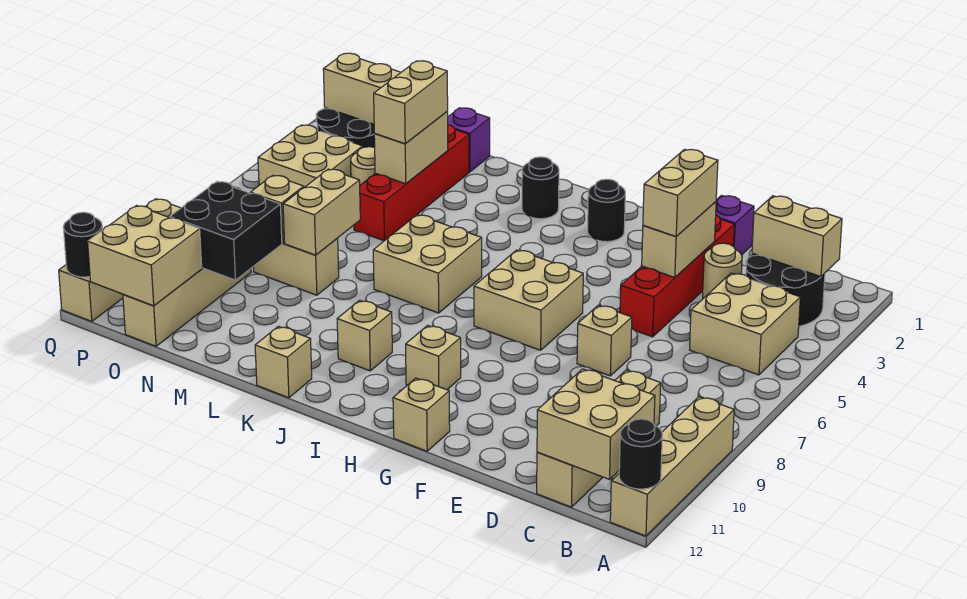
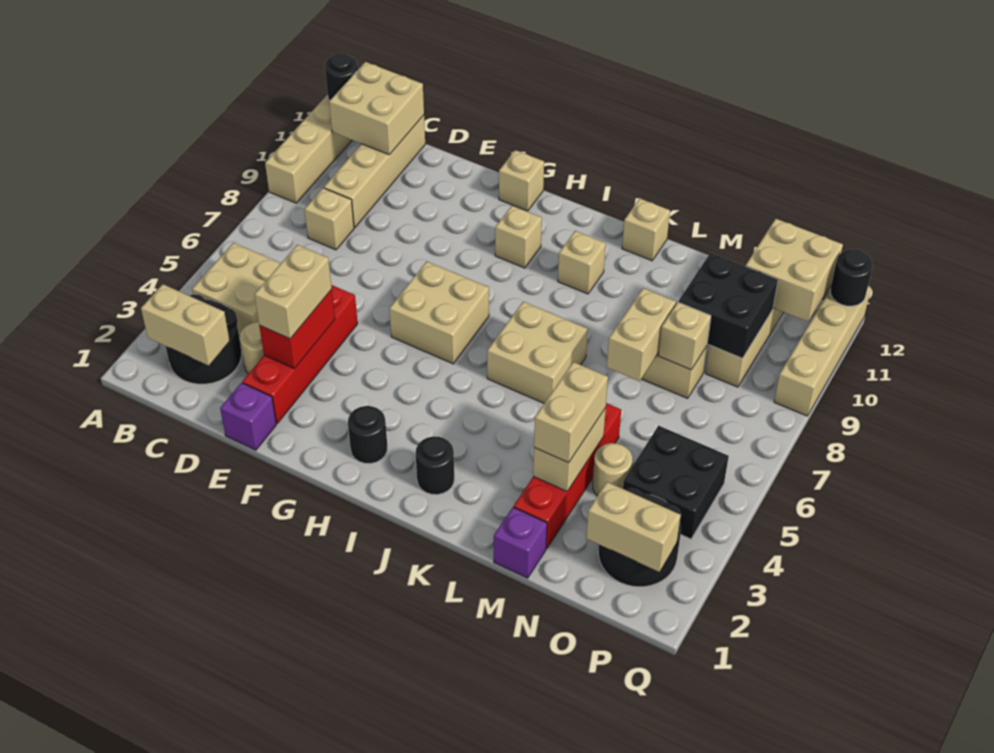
tan brick E3:E4 level 2 -> red brick E3:E4 level 2
tan brick E7 level 1 -> tan brick C8 level 1
tan brick O4:P5 level 1 -> black brick O4:P5 level 1

